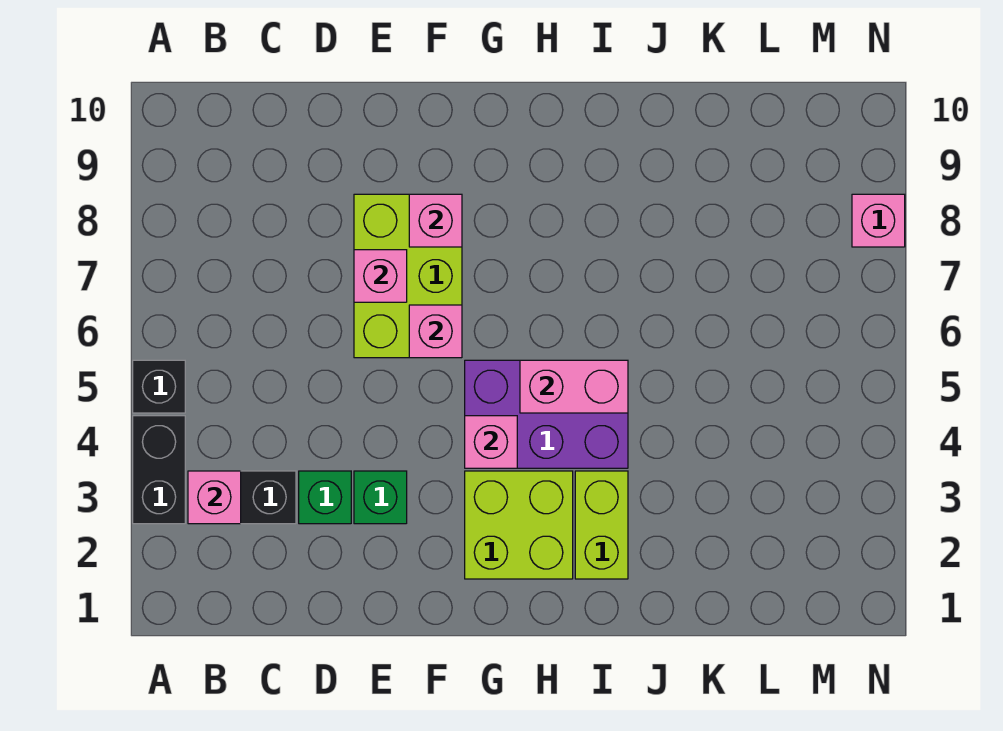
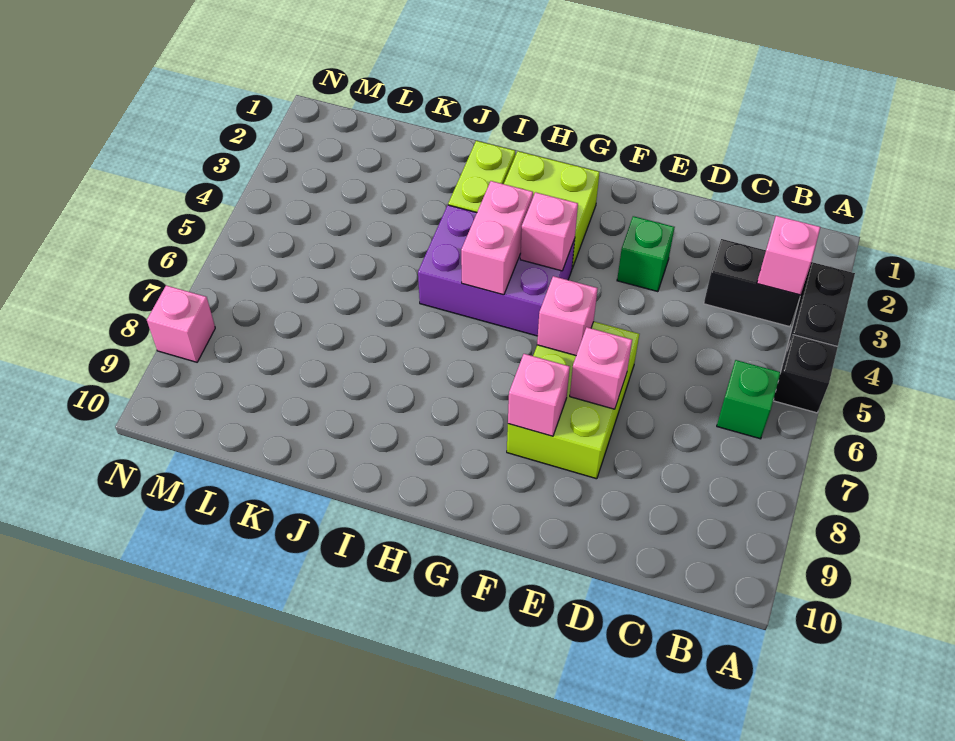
green brick D3 level 1 -> green brick B6 level 1
pink brick H5:I5 level 2 -> pink brick H4:H5 level 2

